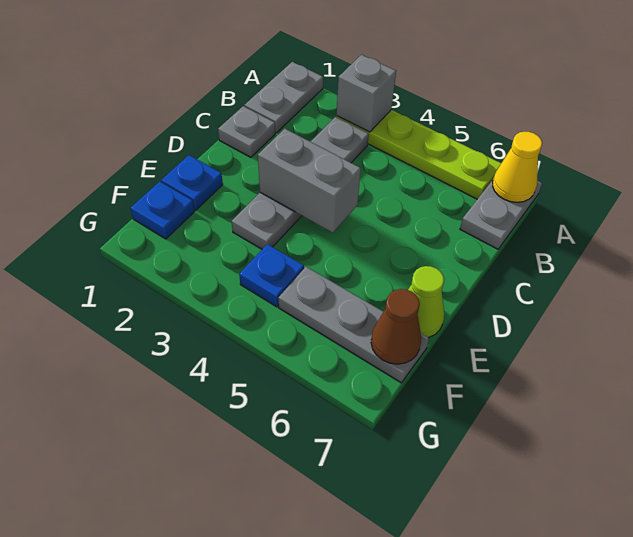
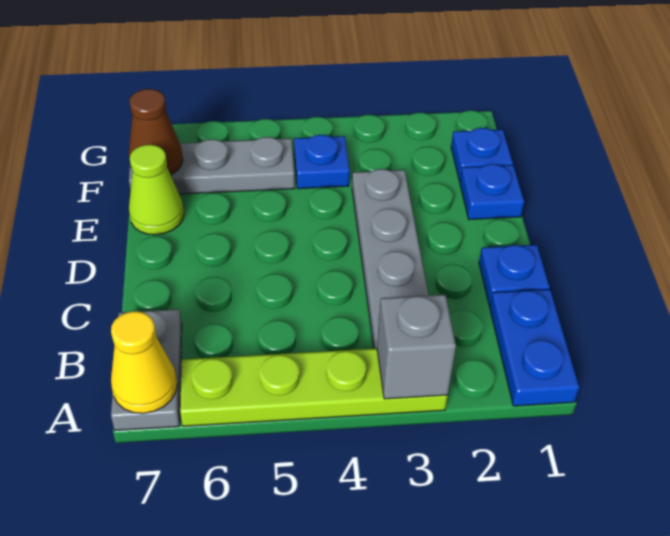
grey plate A1:B1 level 1 -> blue plate A1:B1 level 1
grey plate C1 level 1 -> blue plate C1 level 1
grey brick D3:D4 level 2 -> none

